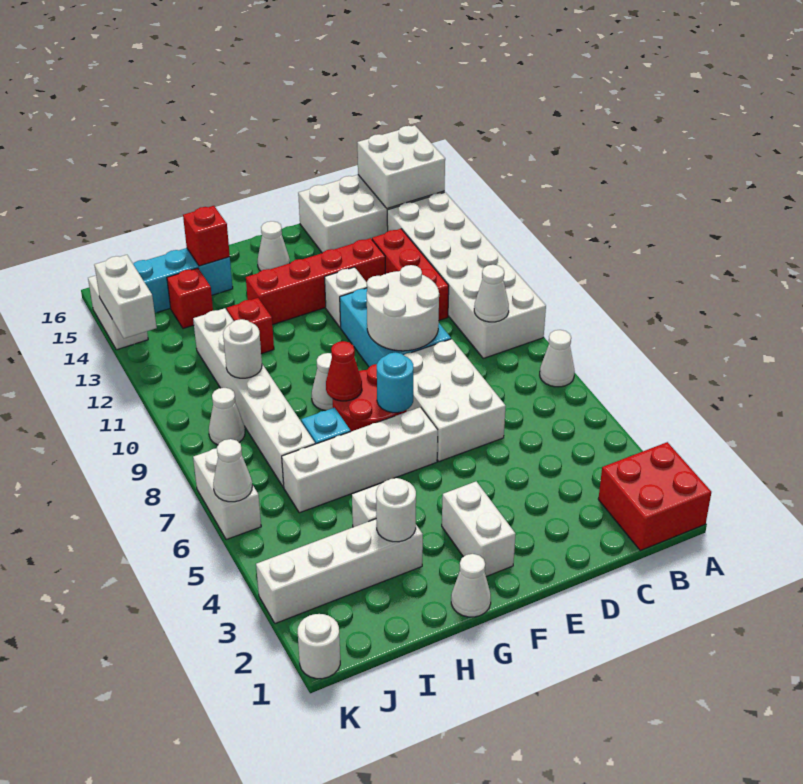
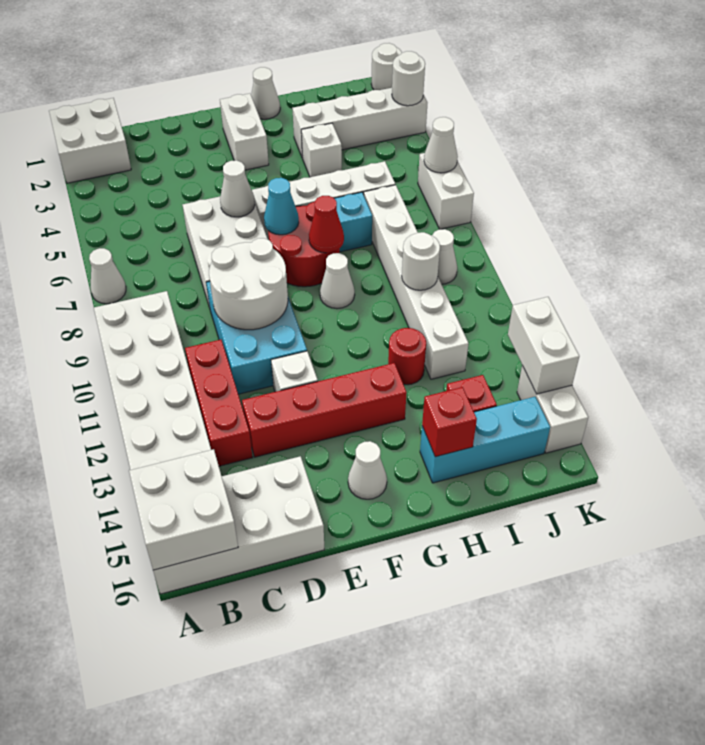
red brick A1:B2 level 1 -> white brick A1:B2 level 1
white cone B9 level 2 -> white cone E6 level 2
cyan round brick F7 level 2 -> cyan cone F7 level 2
white round brick H3 level 2 -> white round brick K3 level 2
red brick H12 level 1 -> red round brick H12 level 1

